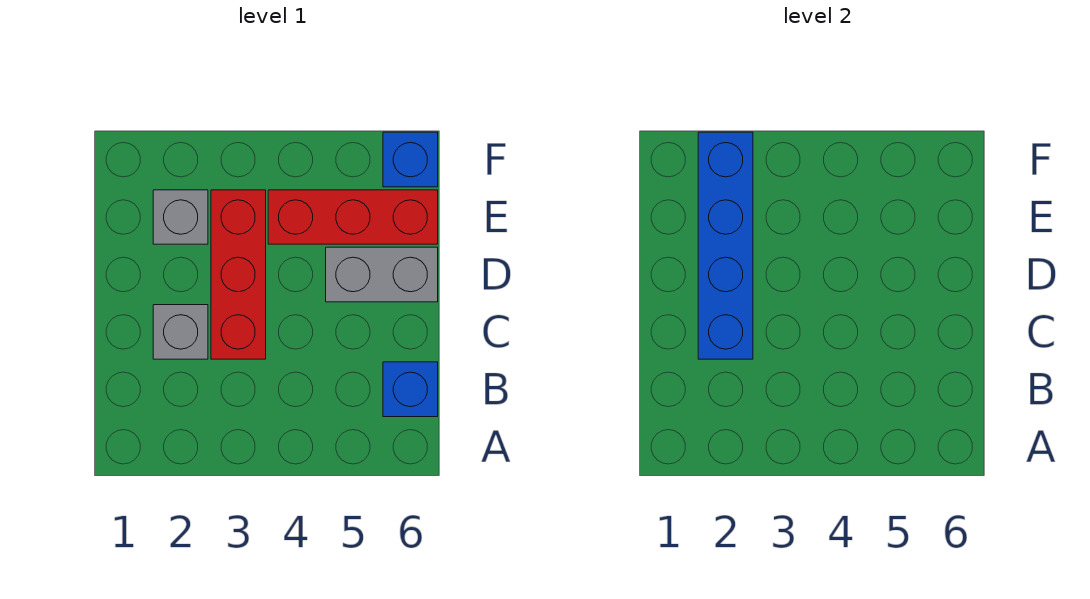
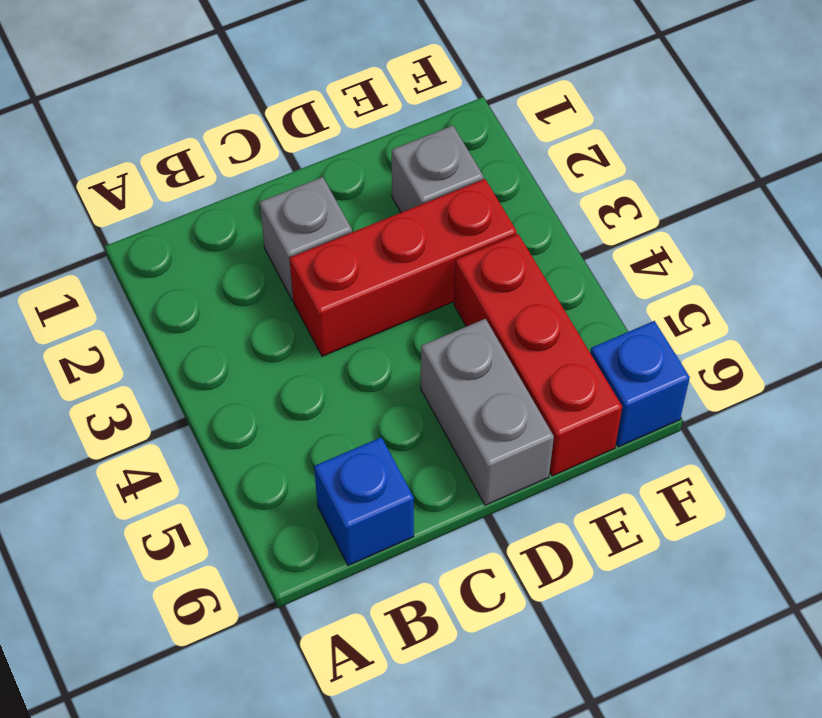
blue brick C2:F2 level 2 -> none

